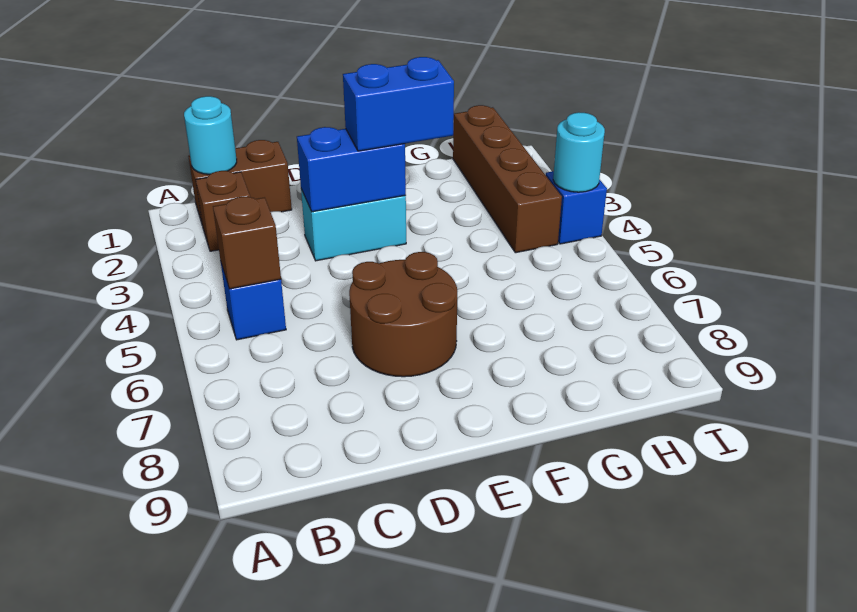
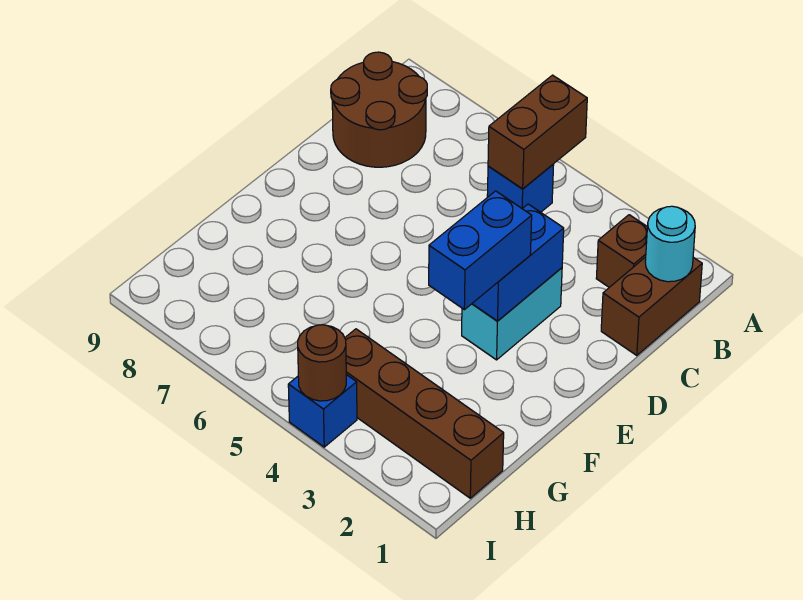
brown brick B5 level 2 -> brown brick A5:B5 level 2
brown round brick D6:E7 level 1 -> brown round brick B8:C9 level 1
cyan round brick I4 level 2 -> brown round brick I4 level 2

